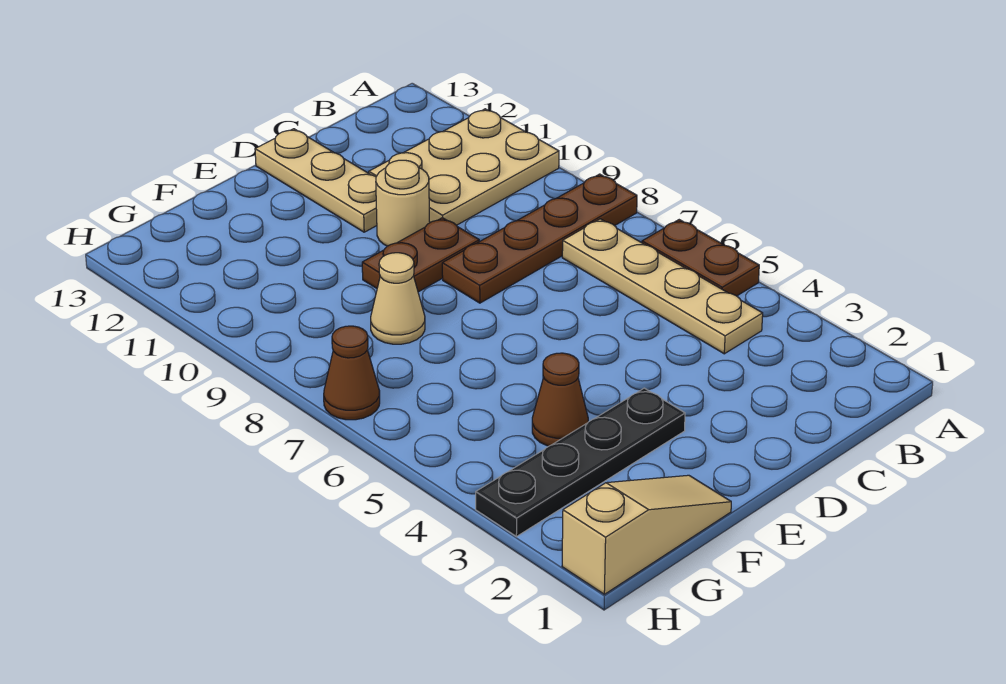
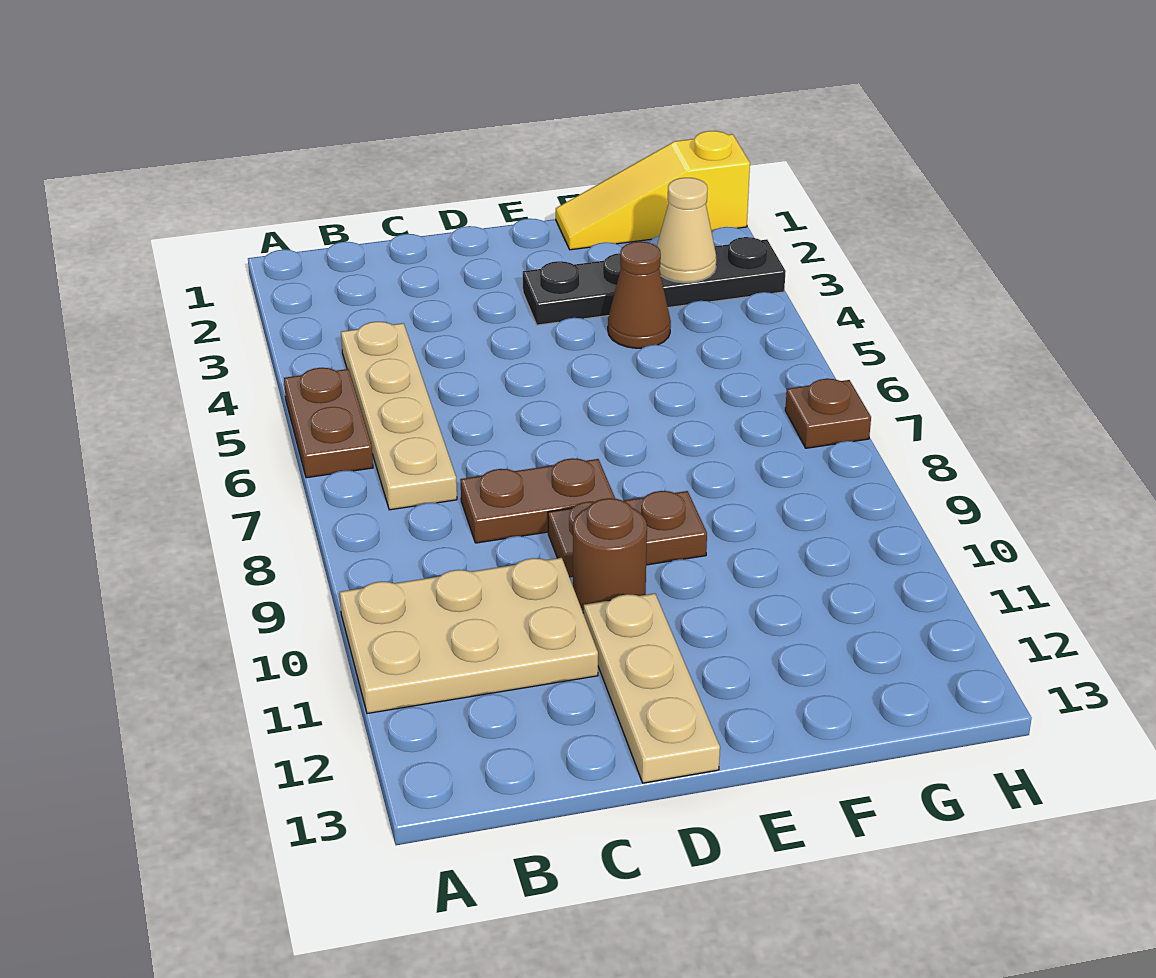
brown plate A8:D8 level 1 -> brown plate C8:D8 level 1
tan round brick D10 level 1 -> brown round brick D10 level 1
tan slope F1:H1 level 1 top H -> yellow slope F1:H1 level 1 top H
tan cone F8 level 1 -> tan cone G3 level 2
brown cone H7 level 1 -> brown plate H7 level 1

